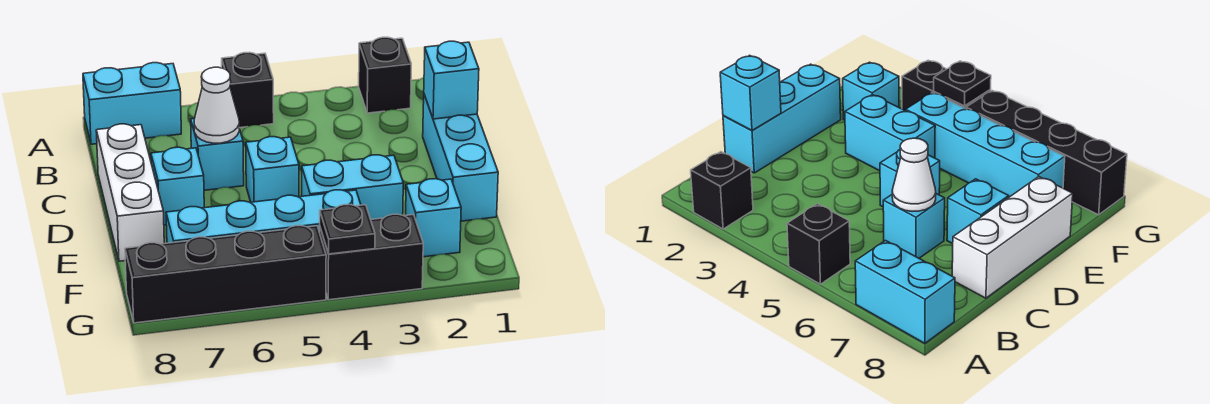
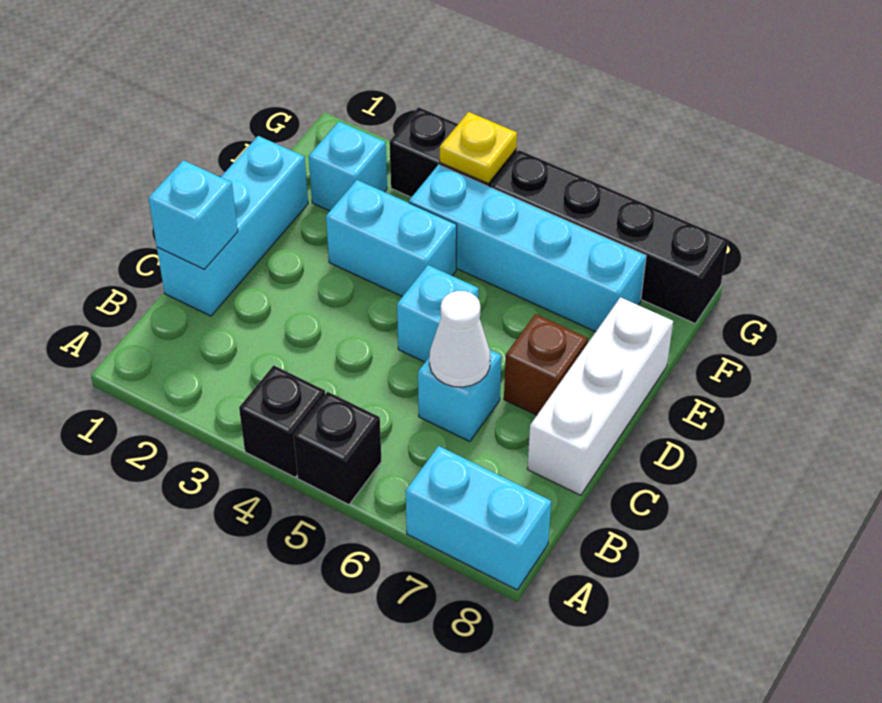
black brick A2 level 1 -> black brick A4 level 1
cyan brick D7 level 1 -> brown brick D7 level 1
black plate G4 level 2 -> yellow plate G4 level 2

